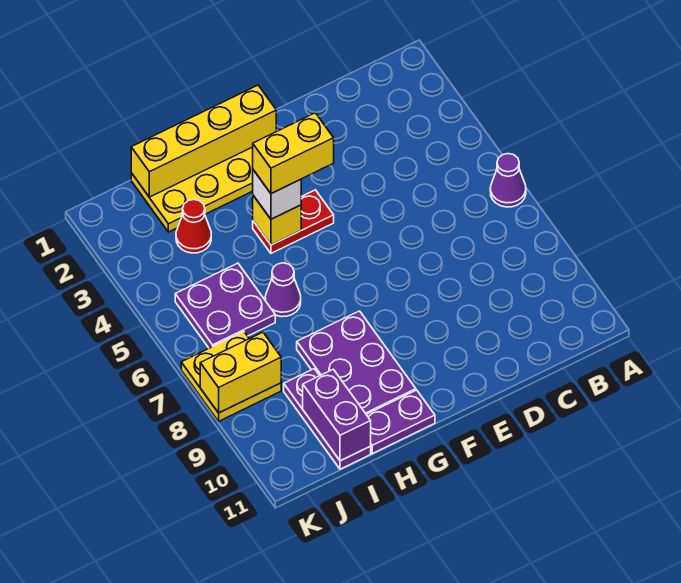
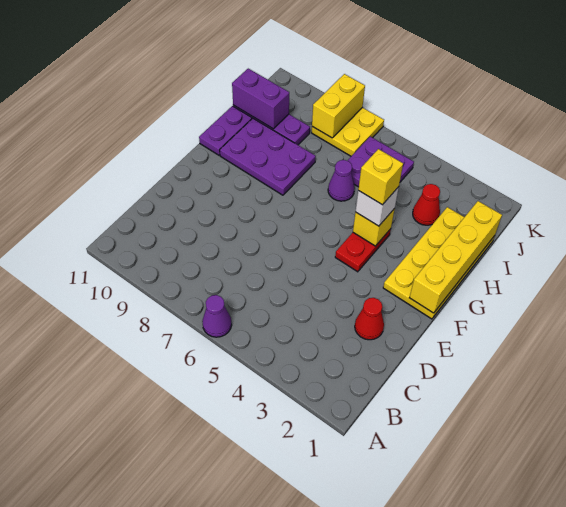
none -> red cone D2 level 1
yellow brick F4:G4 level 4 -> yellow brick G4 level 4

